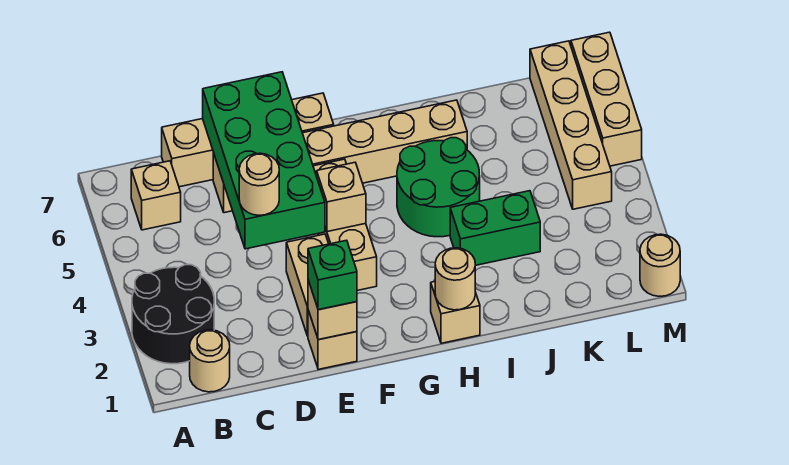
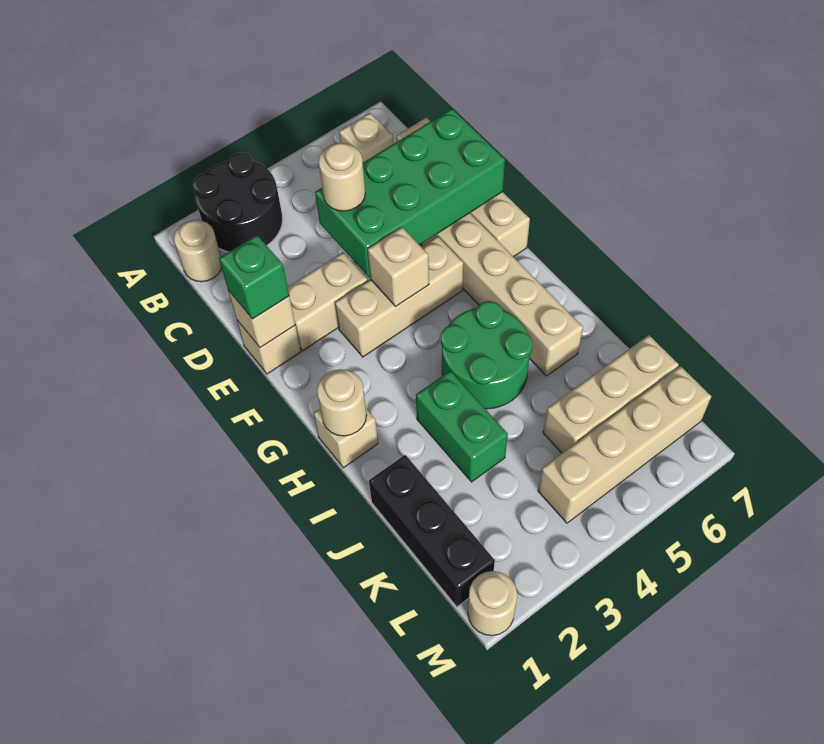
none -> black brick J1:L1 level 1
tan brick M5:M7 level 1 -> tan brick K5:K7 level 1

